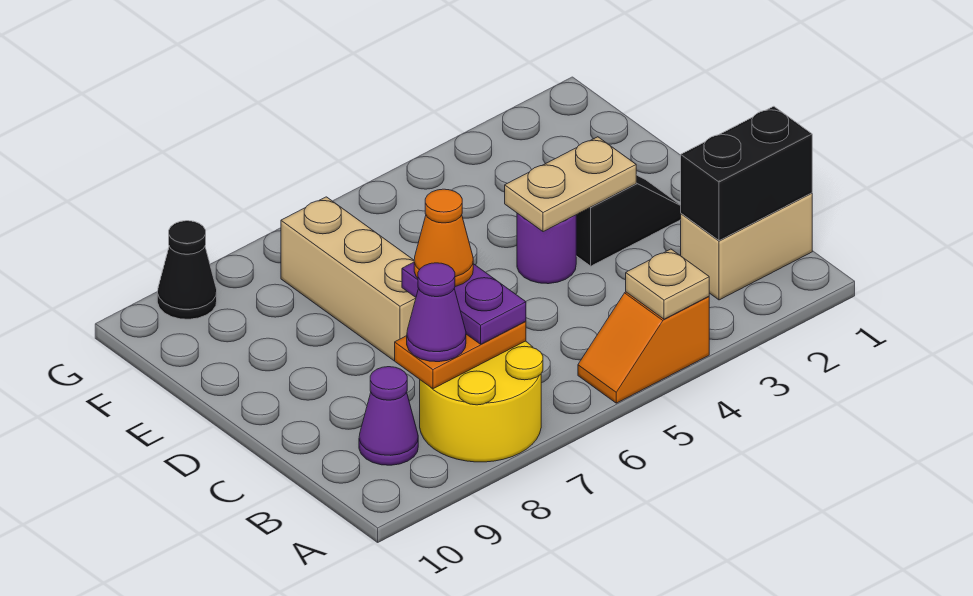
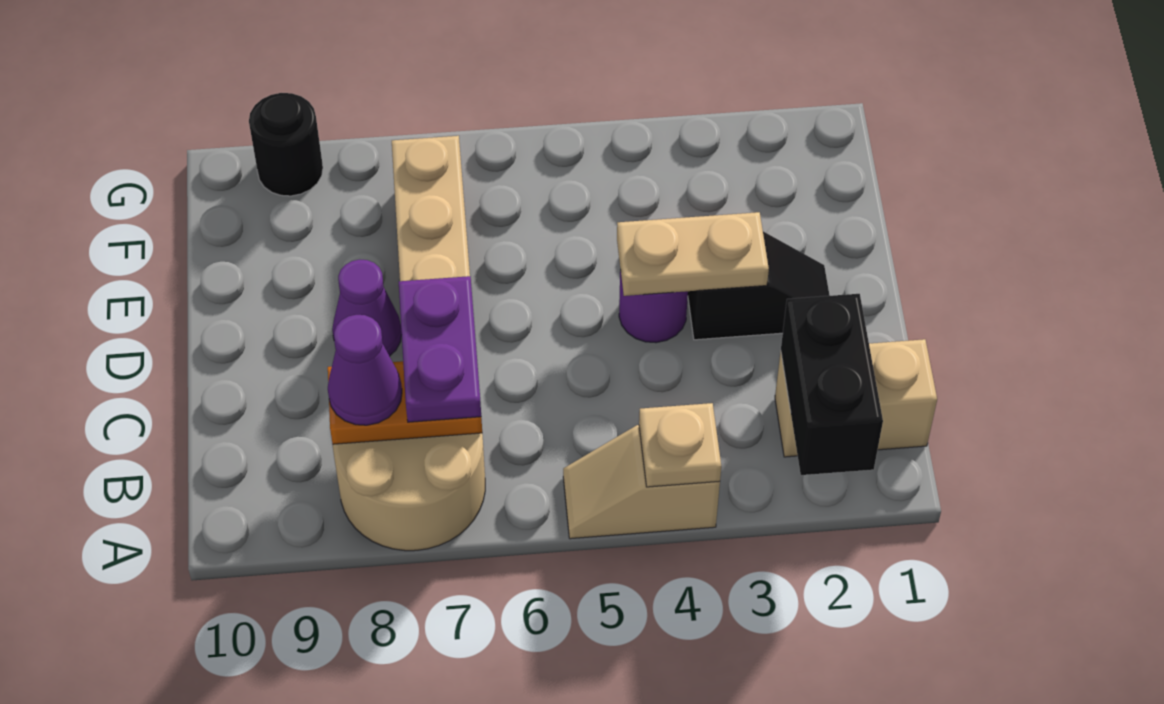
orange slope A4:A5 level 1 top 4 -> tan slope A4:A5 level 1 top 4
yellow round brick A7:B8 level 1 -> tan round brick A7:B8 level 1
black brick B1:B2 level 2 -> black brick A2:B2 level 2
purple cone B9 level 1 -> purple cone D8 level 1
orange cone C7 level 4 -> none
black cone G9 level 1 -> black round brick G9 level 1

